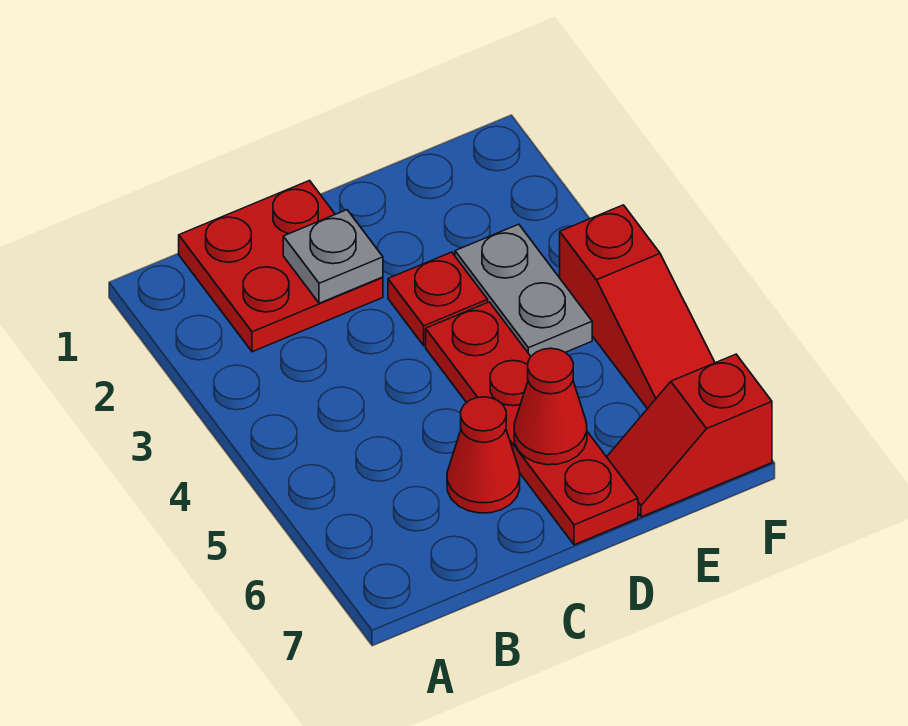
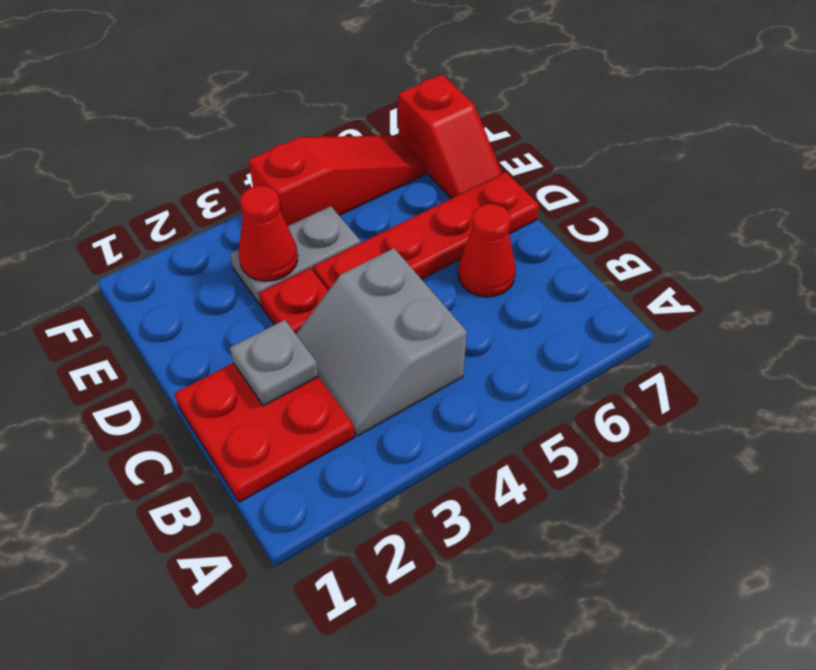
none -> grey slope B3:C4 level 1 top 4
red cone D6 level 2 -> red cone E3 level 2

